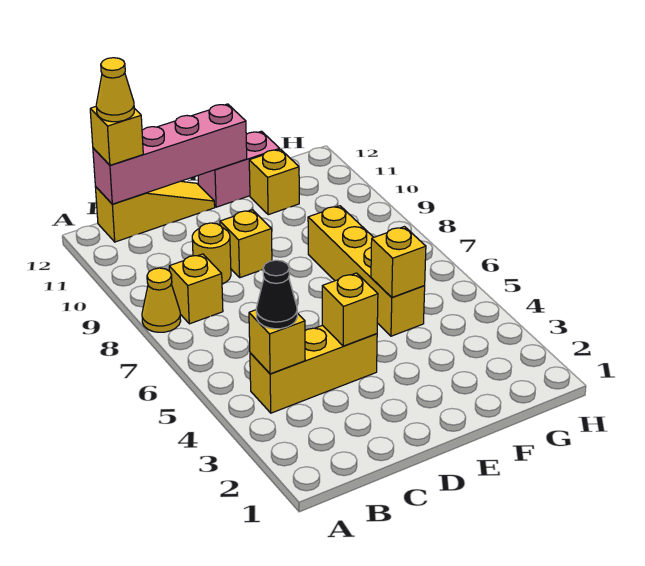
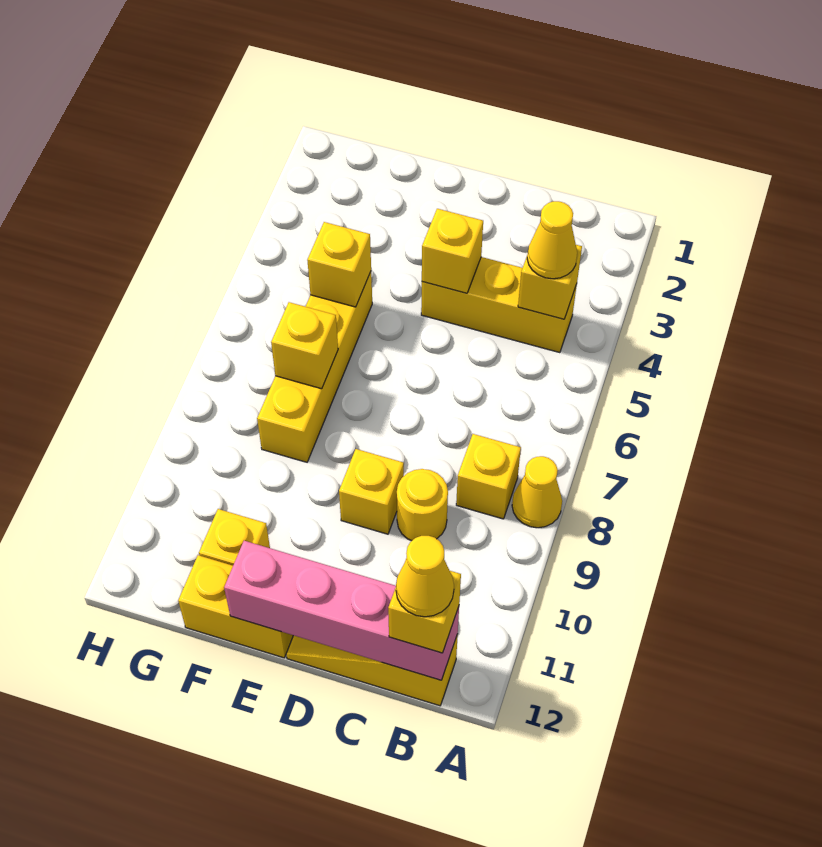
black cone B4 level 3 -> yellow cone B4 level 3
pink brick E12:F12 level 1 -> yellow brick E12:F12 level 1
none -> yellow brick F7 level 2

